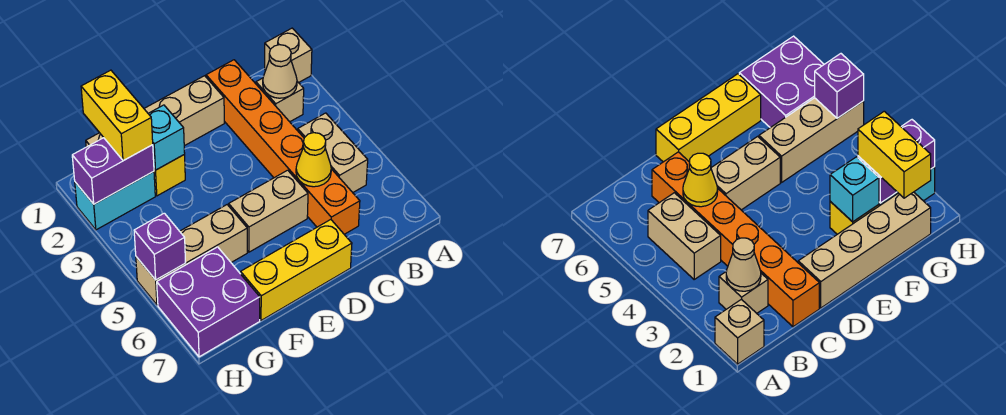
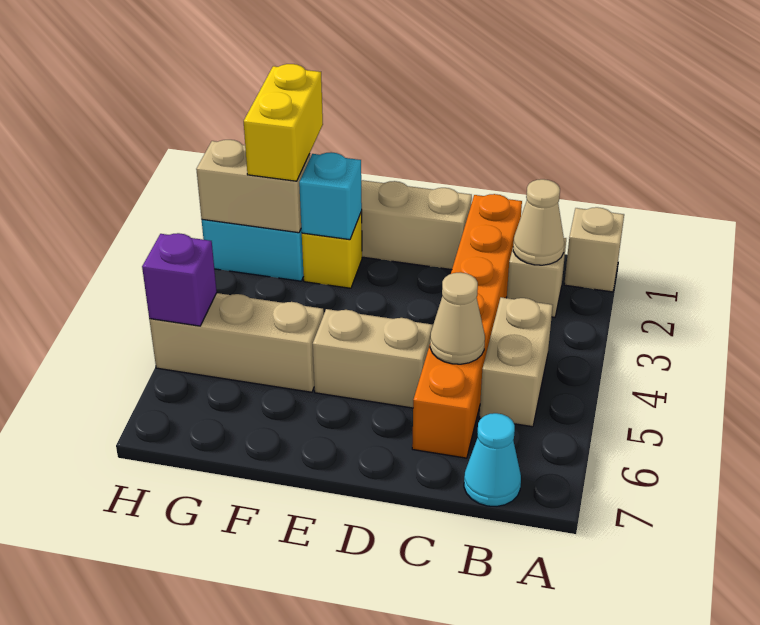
none -> cyan cone B7 level 1
yellow cone C5 level 2 -> tan cone C5 level 2
yellow brick D7:F7 level 1 -> none
purple brick G2:H2 level 2 -> tan brick G2:H2 level 2
purple brick G6:H7 level 1 -> none

